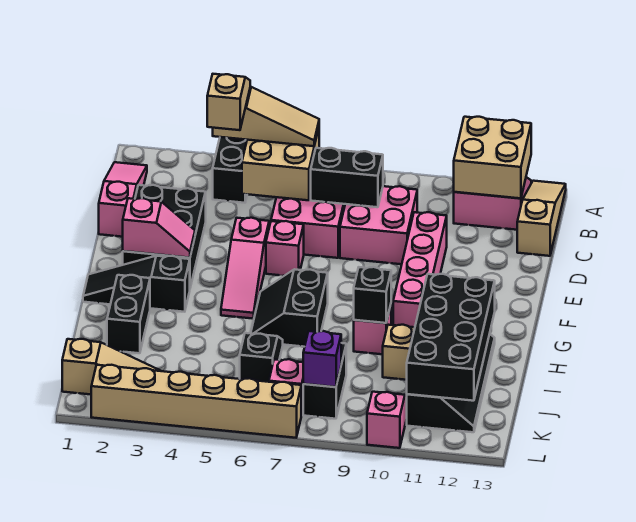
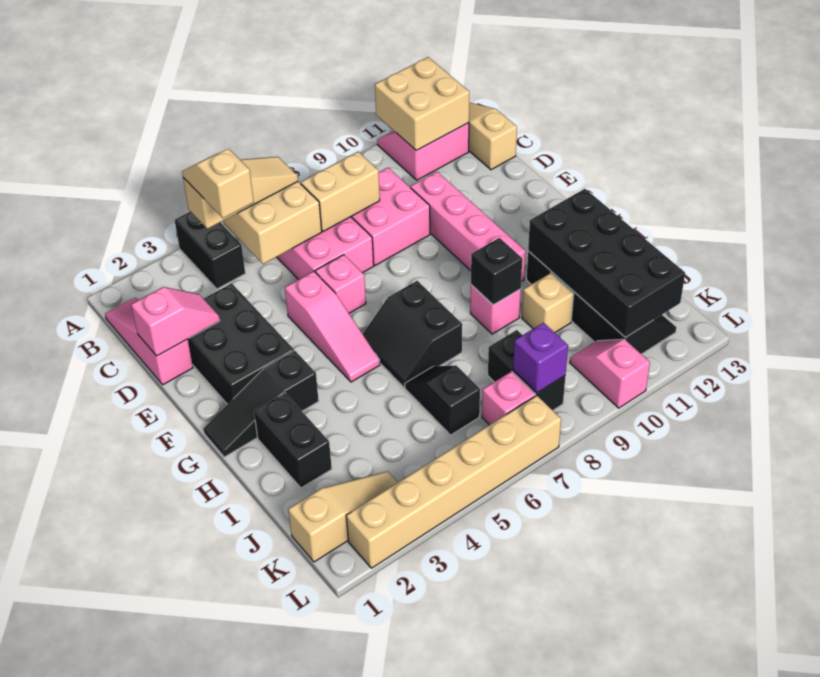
black brick C7:C8 level 2 -> tan brick C7:C8 level 2
pink slope F2:F3 level 2 top 2 -> pink slope D1:D2 level 2 top 1

